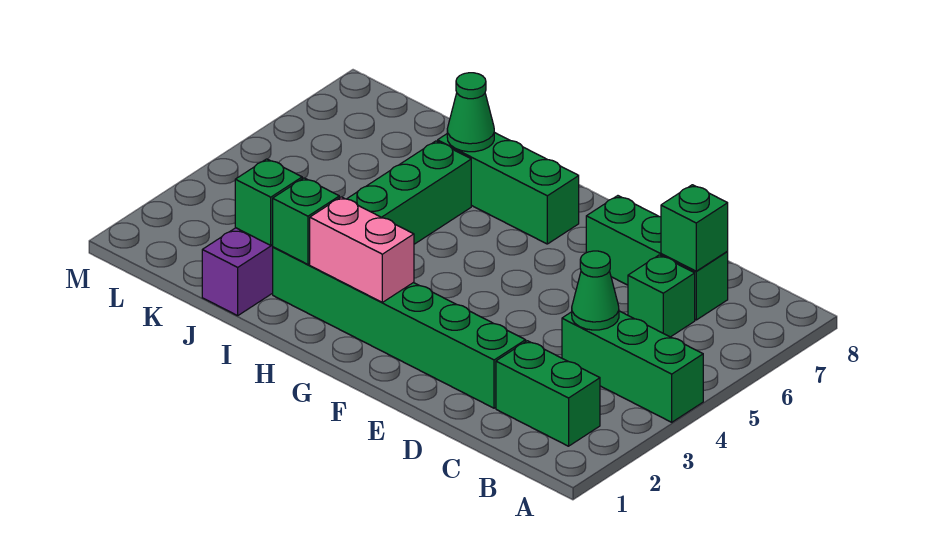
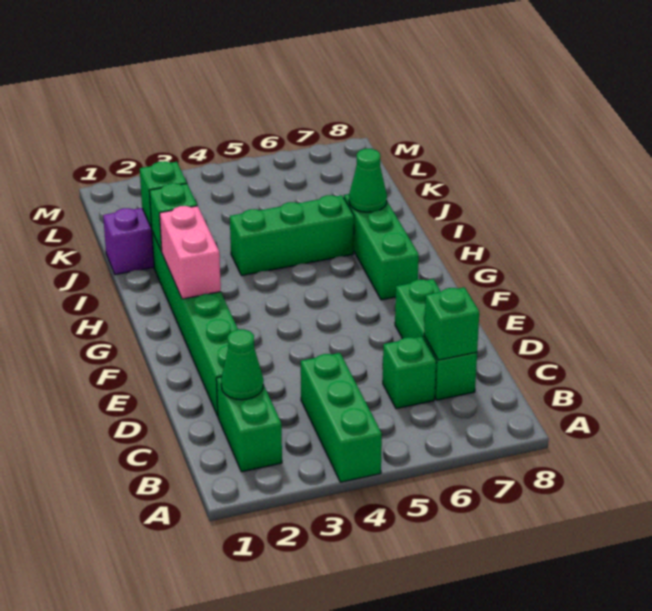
green cone C4 level 2 -> green cone C2 level 2

